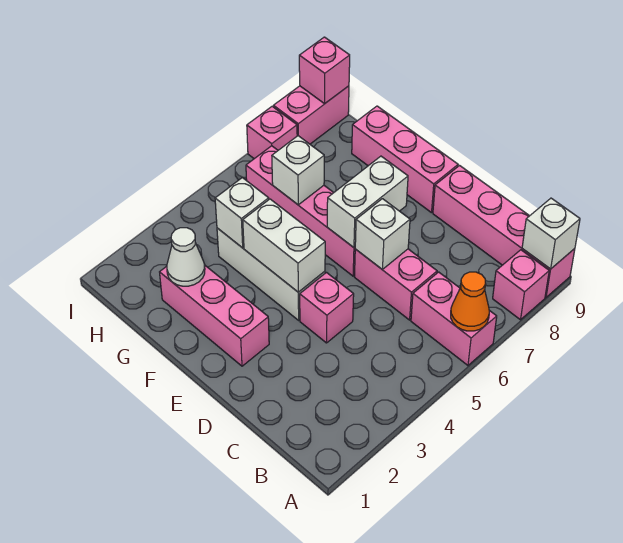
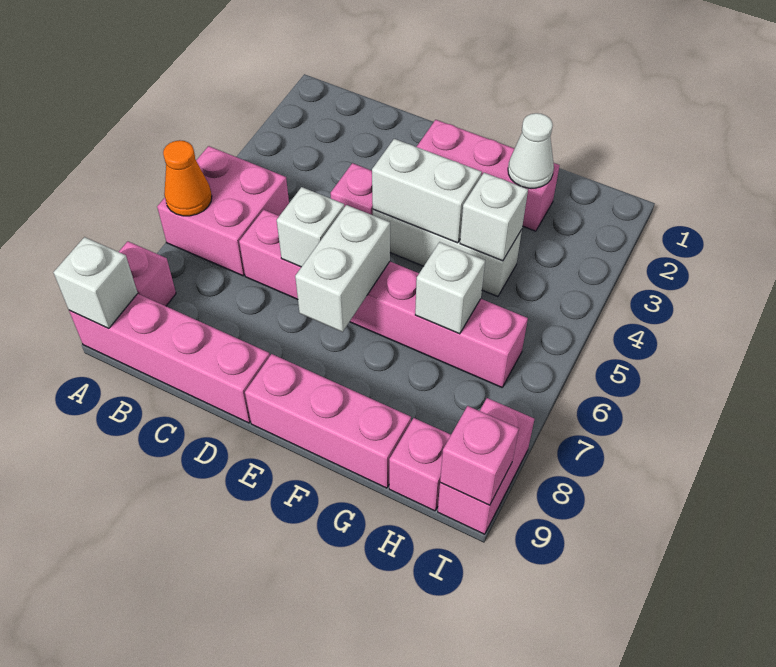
pink brick A6:B6 level 1 -> pink brick A5:B6 level 1
pink brick I7 level 1 -> pink brick H9 level 1

